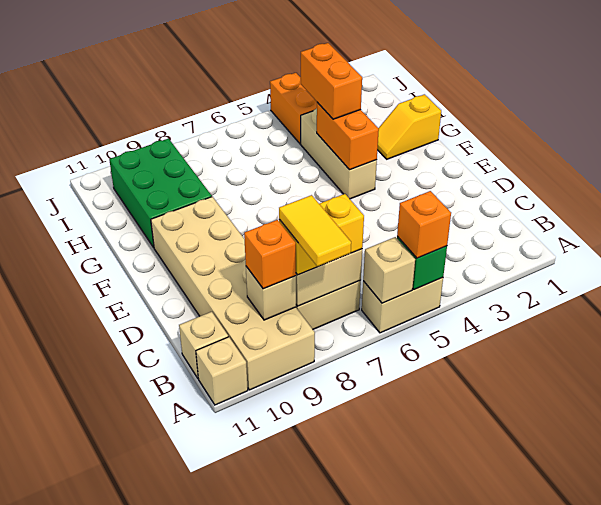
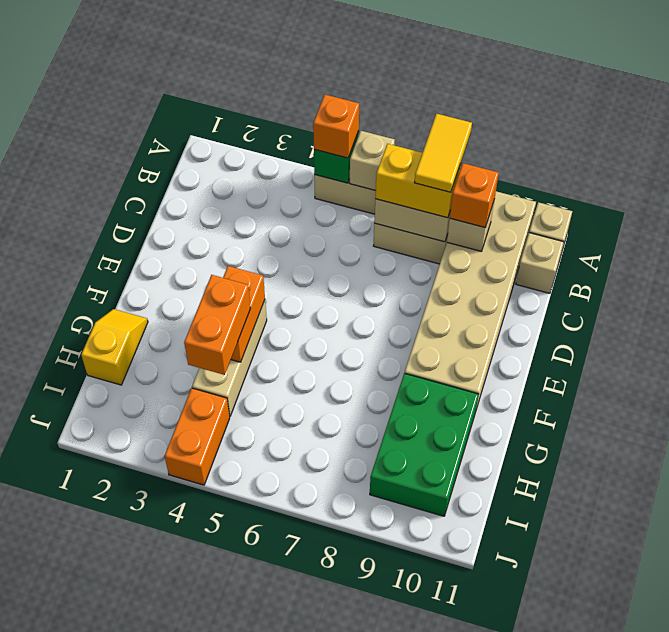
yellow slope G1:G2 level 1 top 1 -> yellow slope G1:H1 level 1 top H

